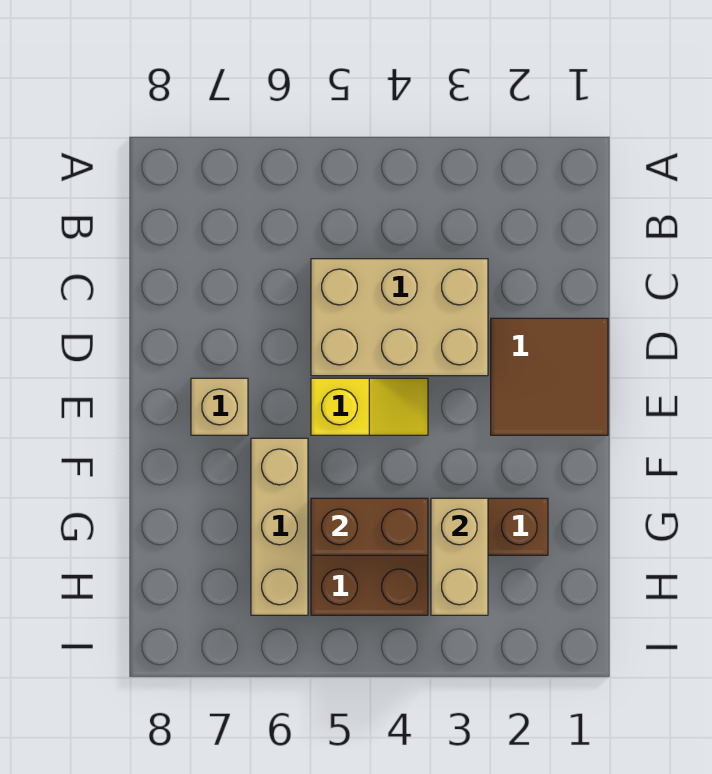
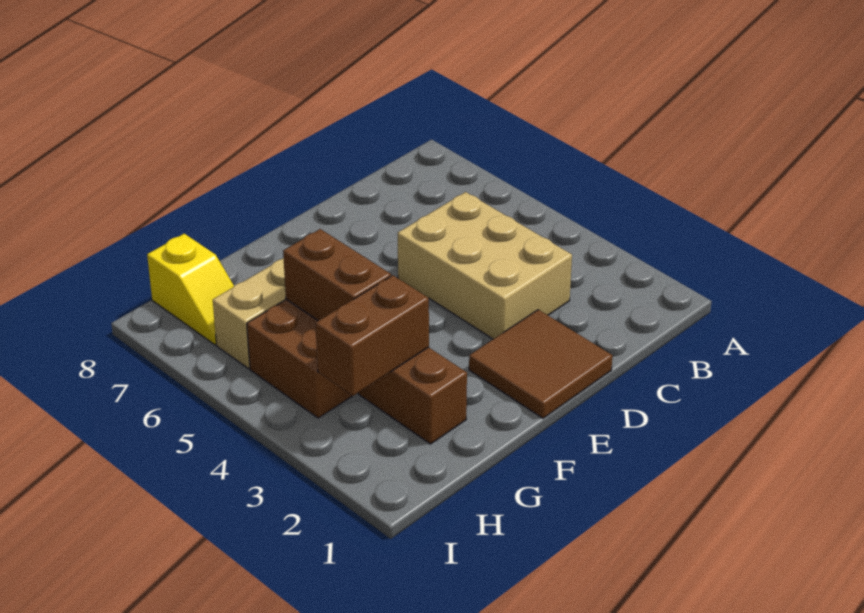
yellow slope E4:E5 level 1 top 5 -> yellow slope H7:H8 level 1 top 8
tan brick E7 level 1 -> none
tan brick G3:H3 level 2 -> brown brick G3:H3 level 2

